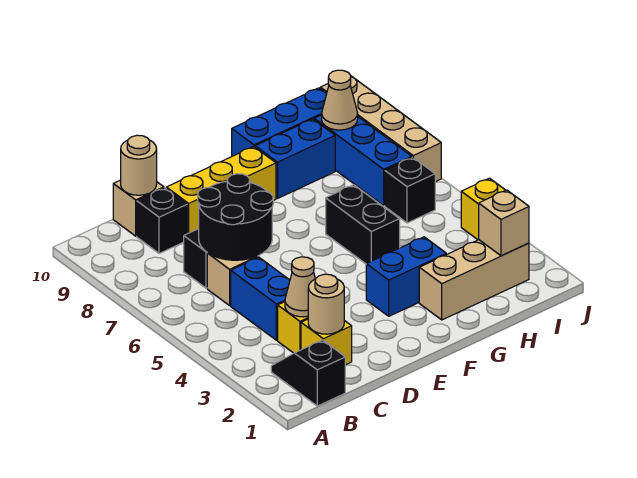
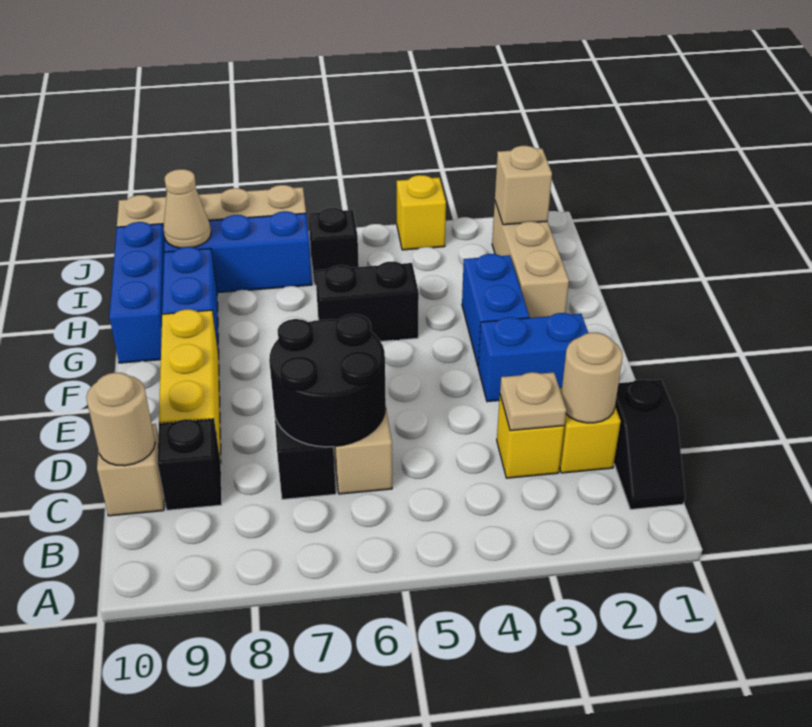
black slope B1:B2 level 1 top 1 -> black slope B1:C1 level 1 top C
tan cone C3 level 2 -> tan plate C3 level 2
blue brick C4:C5 level 1 -> blue brick E2:E3 level 1

